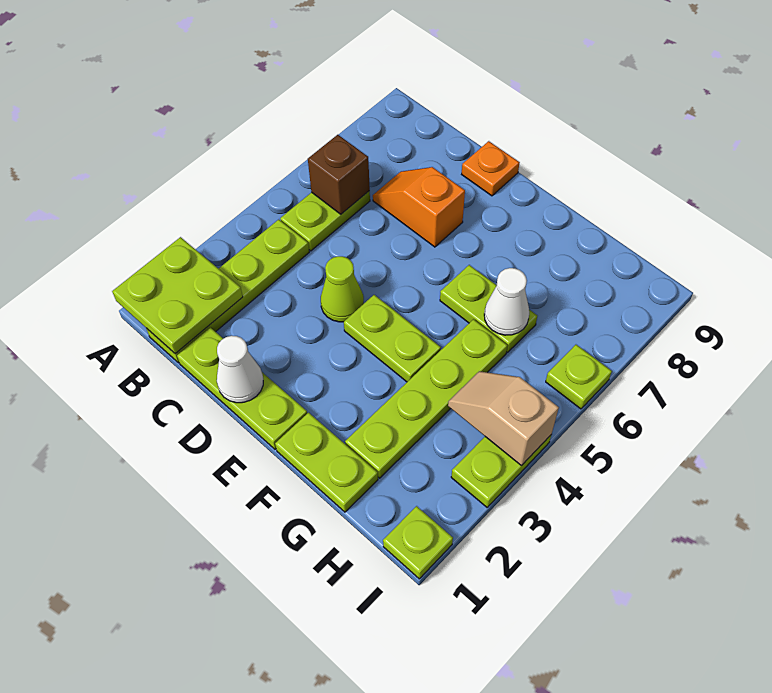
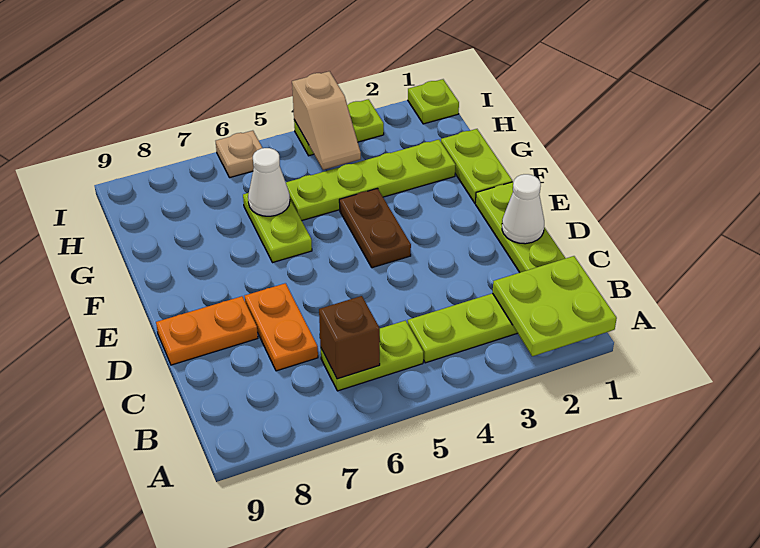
orange slope C7:D7 level 1 top D -> orange plate C7:D7 level 1
lime cone D4 level 1 -> none
orange plate D9 level 1 -> orange plate D8:D9 level 1
lime plate E4:F4 level 1 -> brown plate E4:F4 level 1
lime plate I6 level 1 -> tan plate I6 level 1

